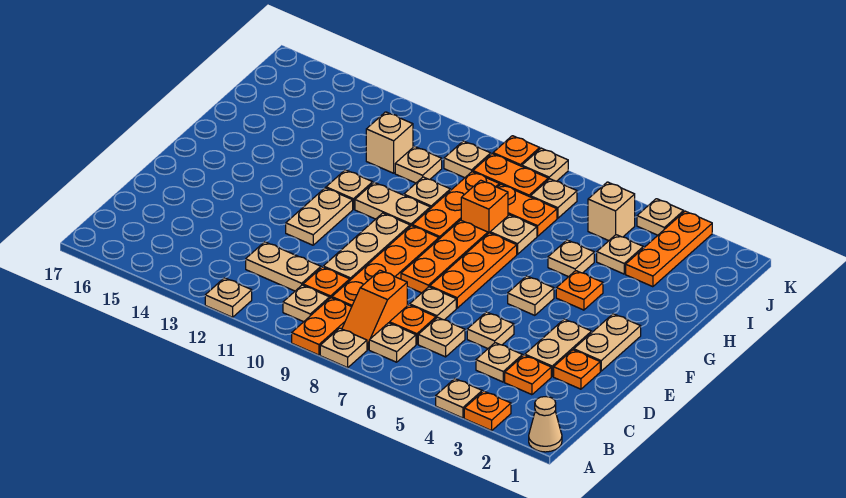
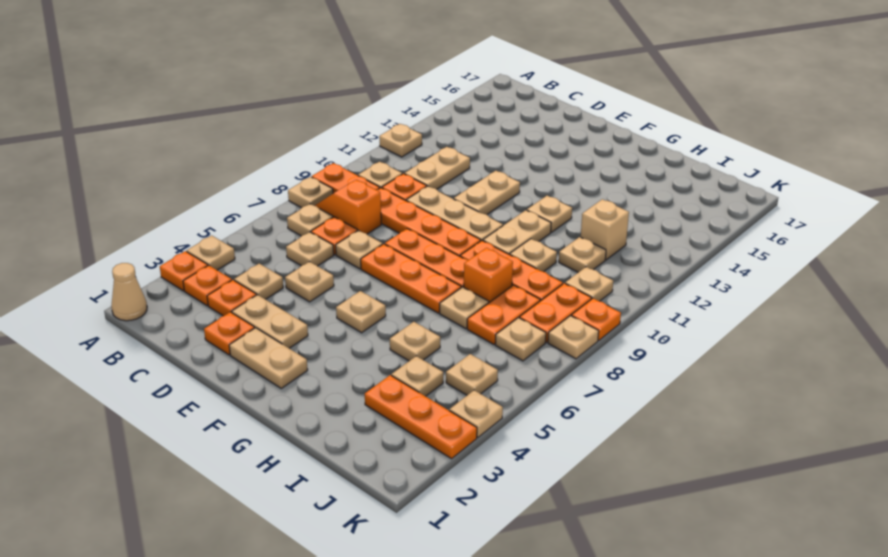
tan plate E12:F12 level 1 -> tan plate E11:E12 level 1
orange plate G4 level 1 -> orange plate B3 level 1
tan brick J5 level 1 -> tan plate J5 level 1

